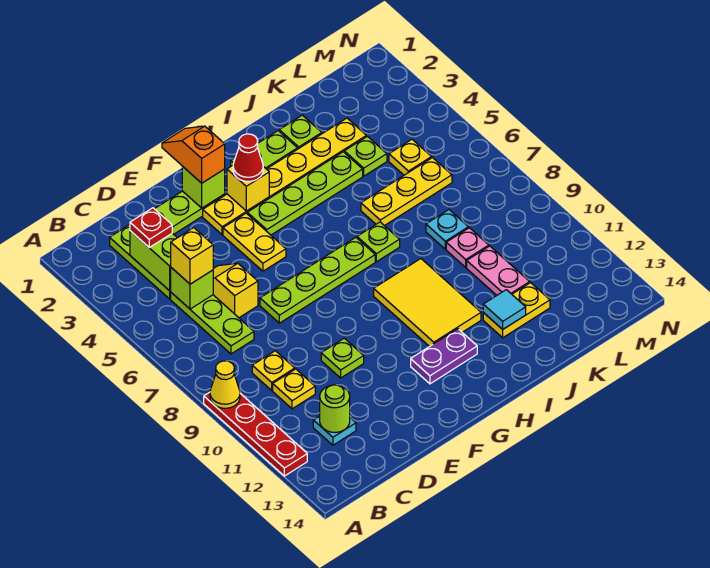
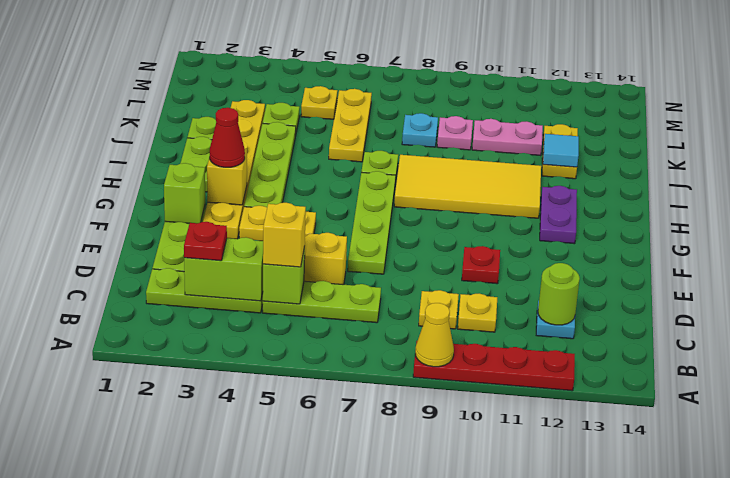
lime plate E10 level 1 -> red plate E10 level 1
orange slope F1:F2 level 3 top 2 -> none
yellow tile H9:I11 level 1 -> yellow tile H8:I11 level 1

